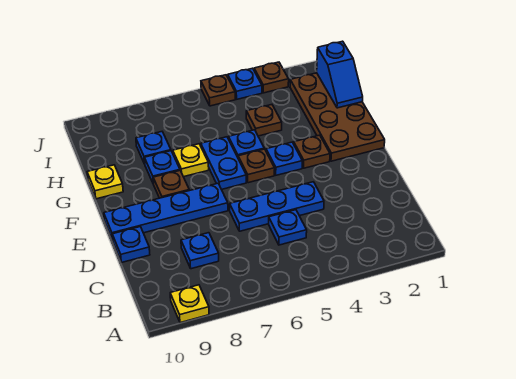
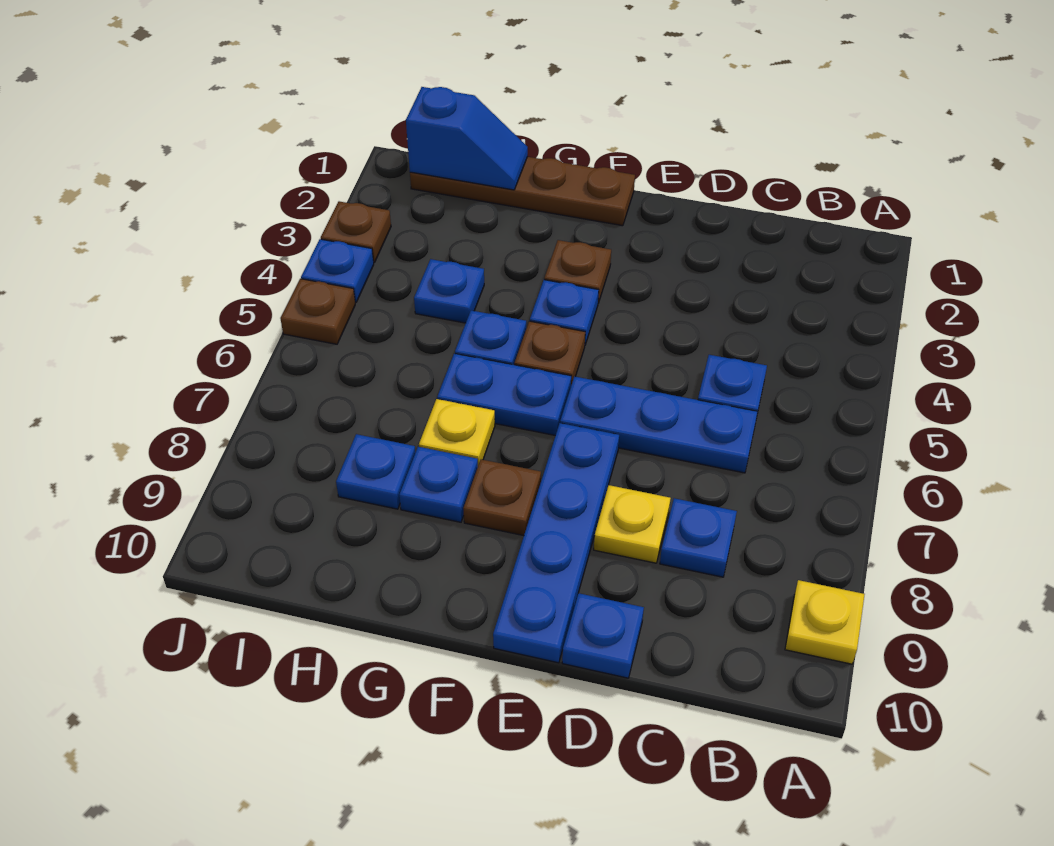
blue plate D4:D6 level 1 -> blue plate C6:E6 level 1
brown plate F1:I2 level 1 -> brown plate F1:I1 level 1
yellow plate G10 level 1 -> yellow plate D8 level 1
brown plate H4 level 1 -> blue plate H4 level 1

